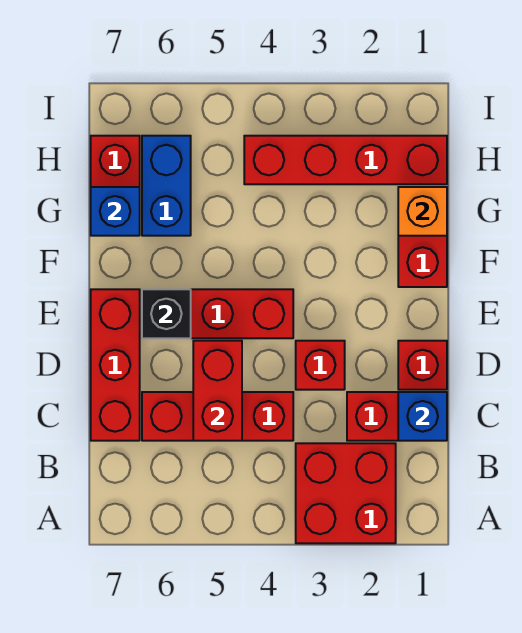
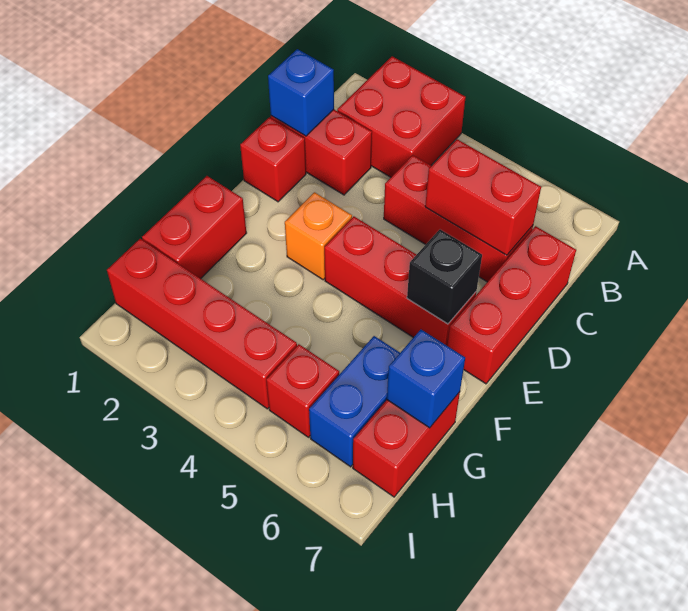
red brick C5:D5 level 2 -> red brick C5:C6 level 2
red brick D3 level 1 -> red brick H5 level 1
orange brick G1 level 2 -> orange brick E3 level 1

